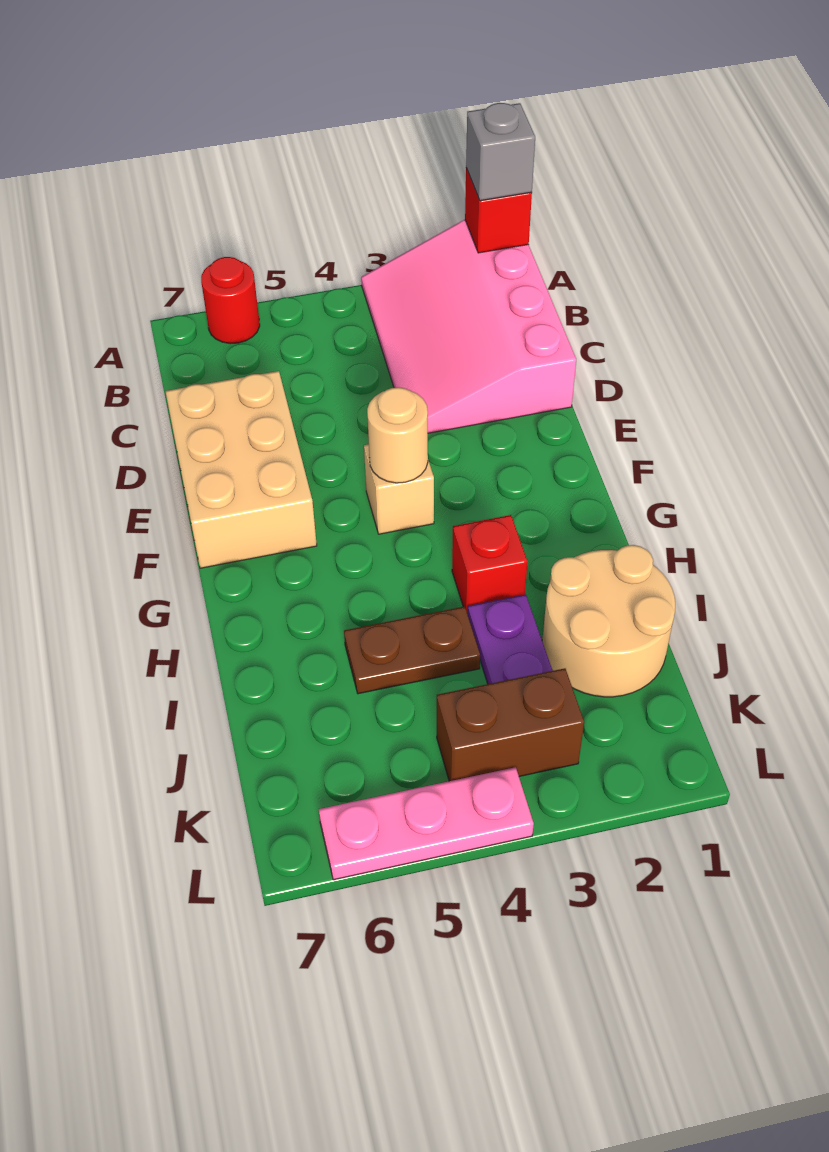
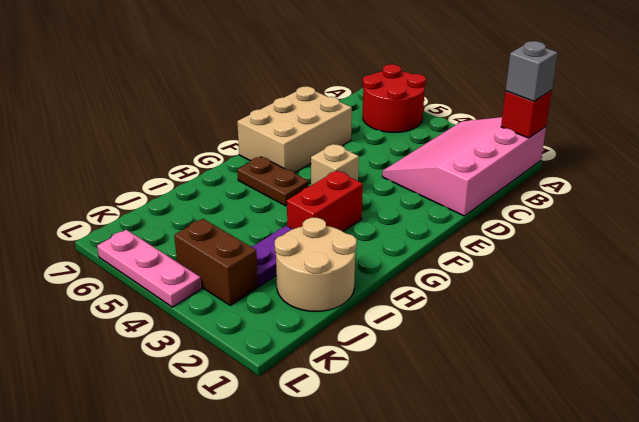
red round brick A6 level 1 -> red round brick A5:B6 level 1
tan round brick F4 level 2 -> none
red brick H3 level 1 -> red brick G3:H3 level 1
brown plate I4:I5 level 1 -> brown plate G5:G6 level 1

